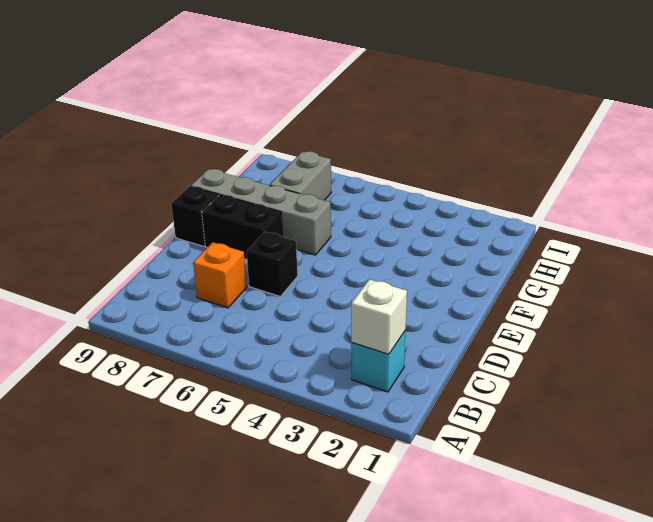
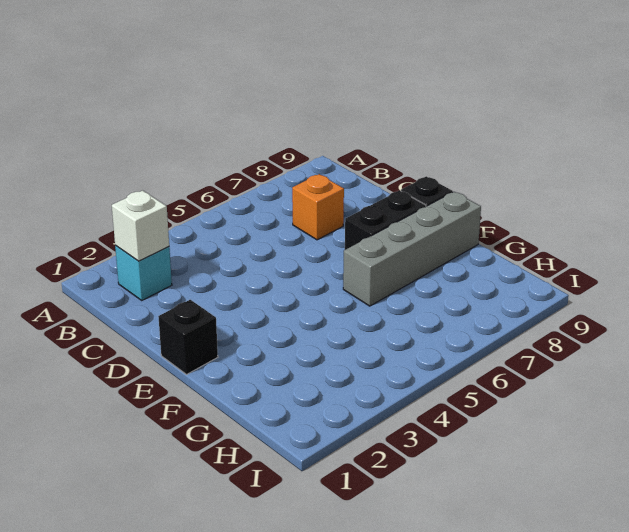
black brick D6 level 1 -> black brick E1 level 1
grey brick G7:H7 level 1 -> none

